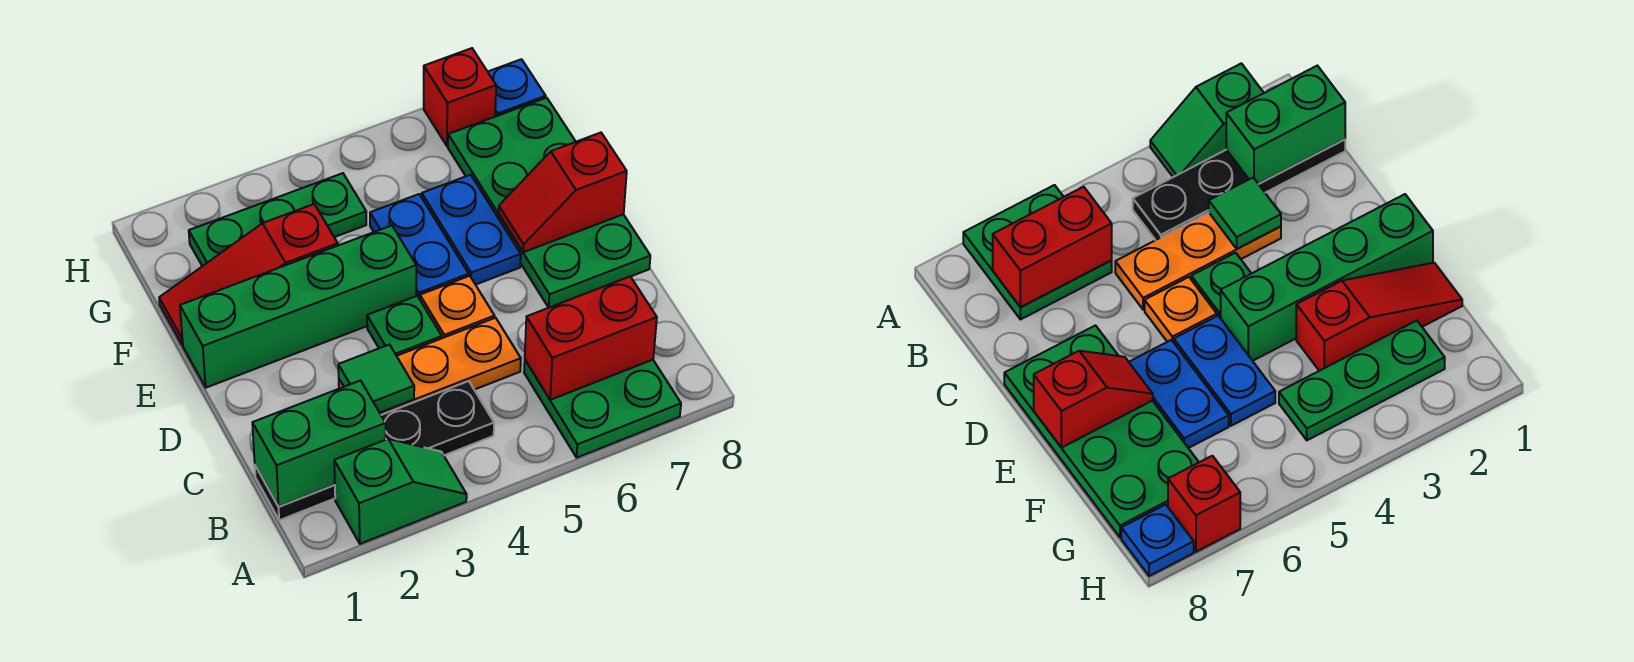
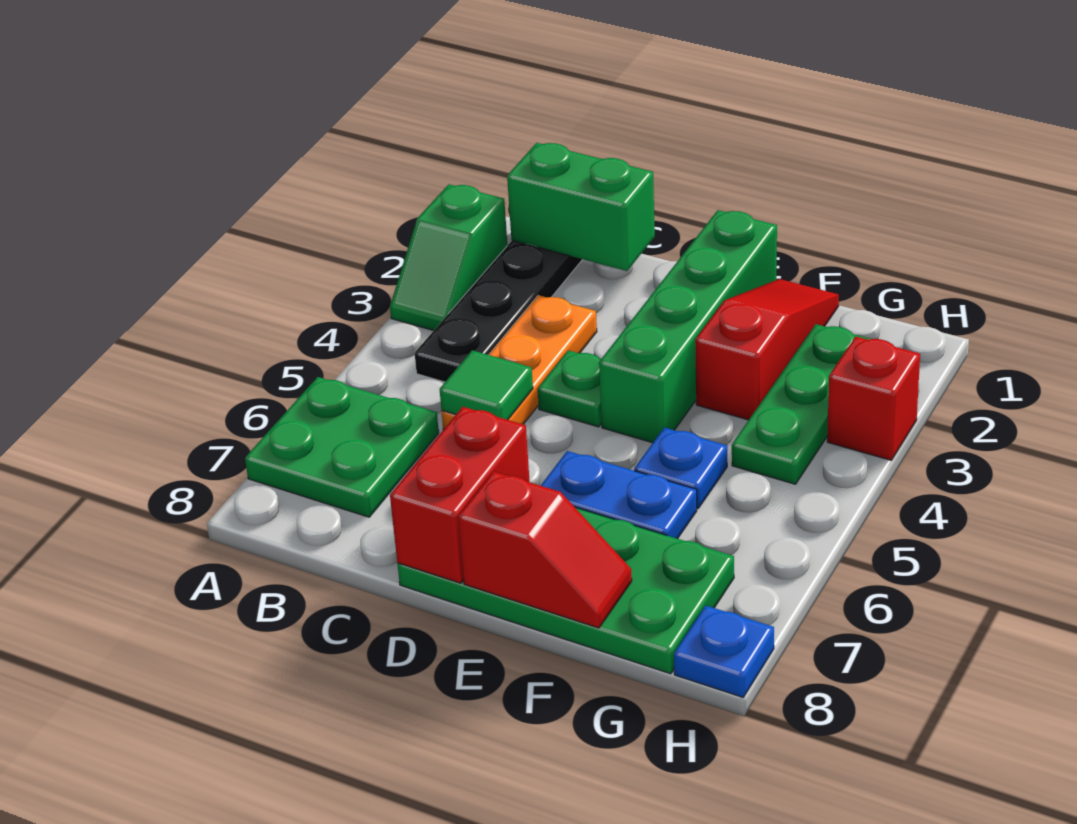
green brick B1:B2 level 2 -> green brick B1:C1 level 2
red brick B6:B7 level 2 -> red brick D7:D8 level 2
green tile C3 level 2 -> green tile C5 level 2
orange plate D5 level 1 -> none
blue plate E5:F5 level 1 -> blue plate F5 level 1
red slope E7:E8 level 2 top 8 -> red slope E8:F8 level 2 top E
red brick H7 level 1 -> red brick H3 level 1

